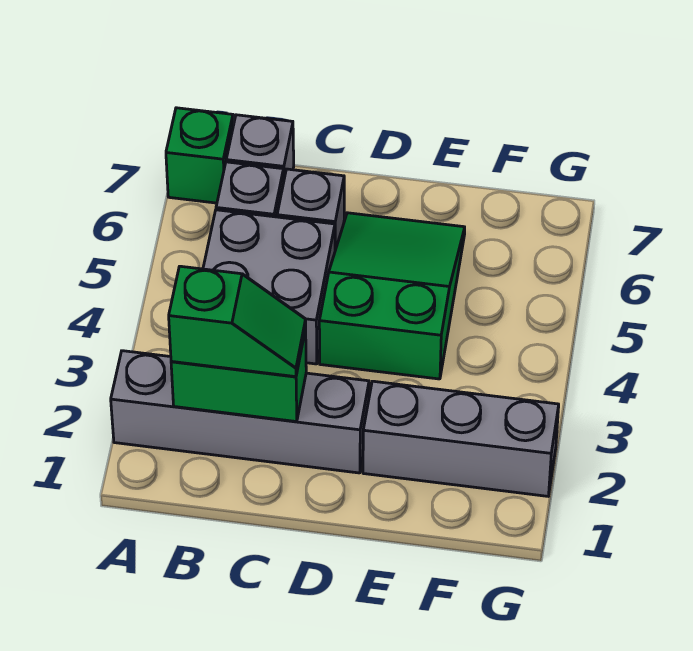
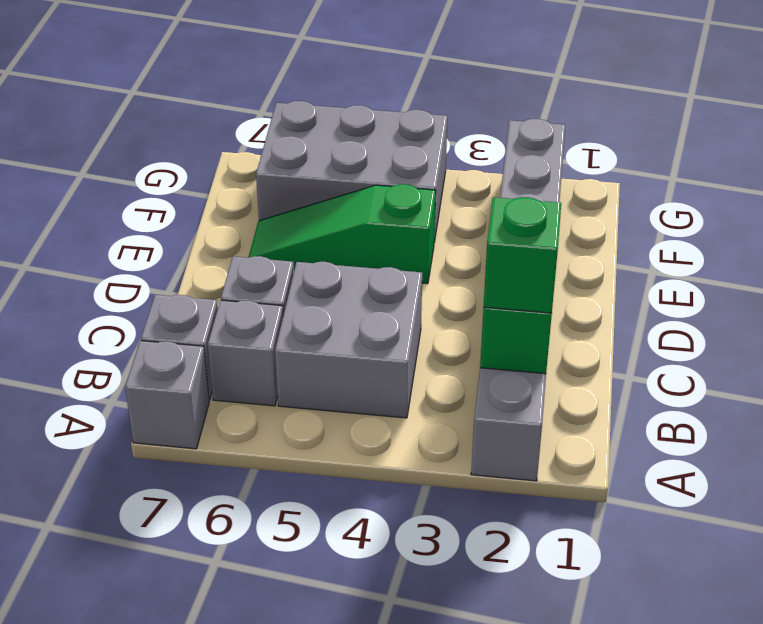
green brick A7 level 1 -> grey brick A7 level 1
green slope D4:E6 level 1 top 4 -> green slope E4:E6 level 1 top 4
none -> grey brick F4:G6 level 1

